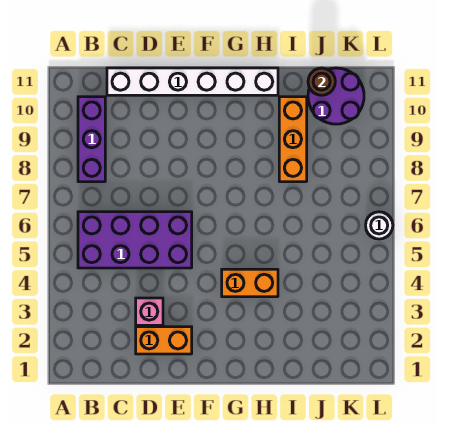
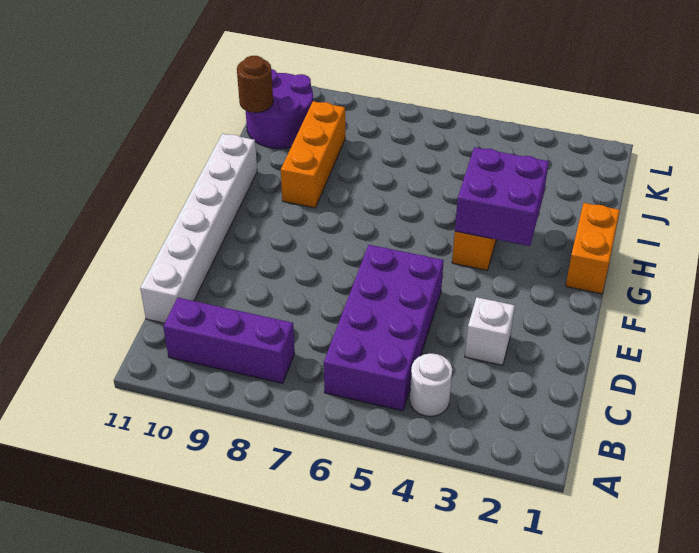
orange brick D2:E2 level 1 -> orange brick G1:H1 level 1
pink brick D3 level 1 -> white brick D3 level 1
none -> purple brick G3:H4 level 2
orange brick I8:I10 level 1 -> orange brick H9:J9 level 1
white round brick L6 level 1 -> white round brick B4 level 1

